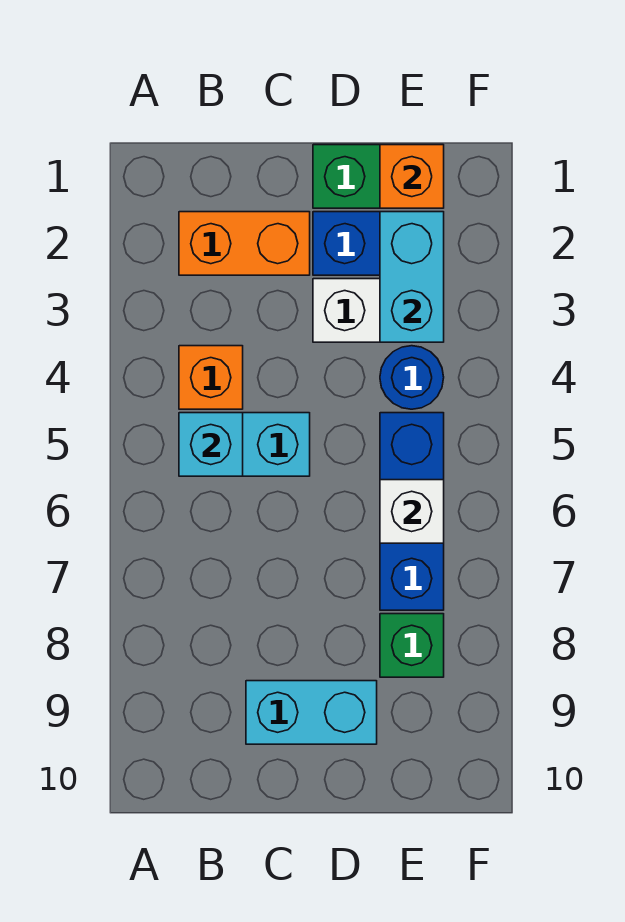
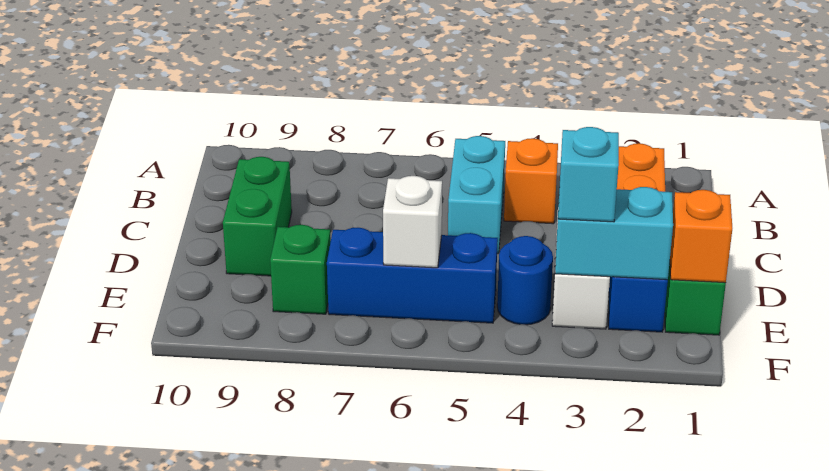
cyan brick B5 level 2 -> cyan brick E3 level 3
cyan brick C9:D9 level 1 -> green brick C9:D9 level 1

